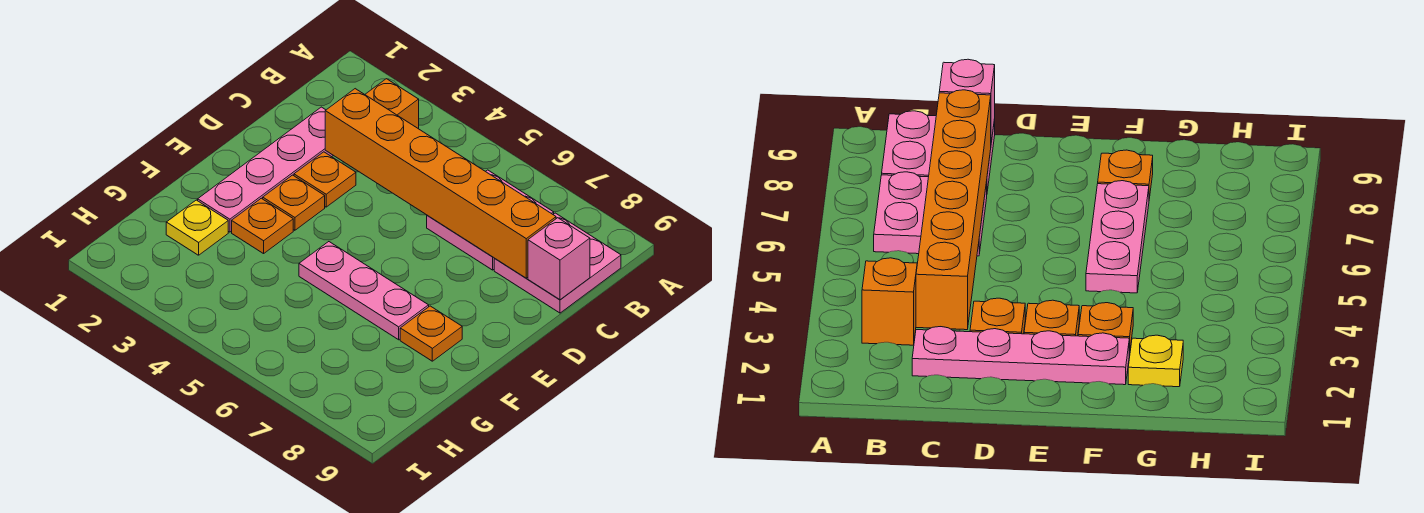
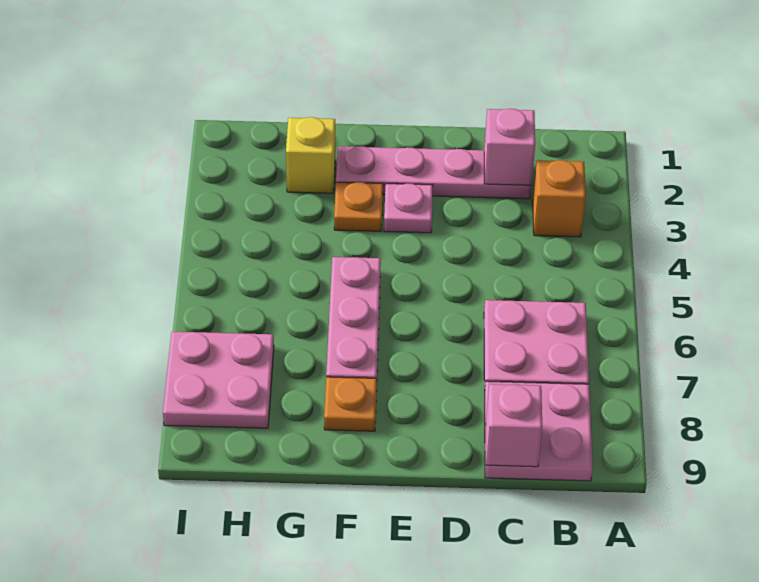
none -> pink brick C2 level 2
orange brick C3:C8 level 2 -> none
orange plate D3 level 1 -> none
orange plate E3 level 1 -> pink plate E3 level 1
yellow plate G2 level 1 -> yellow brick G2 level 1
none -> pink plate H7:I8 level 1

